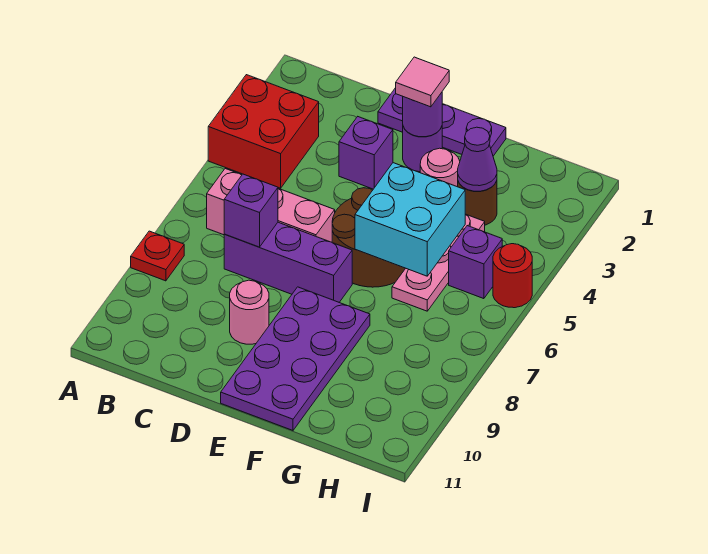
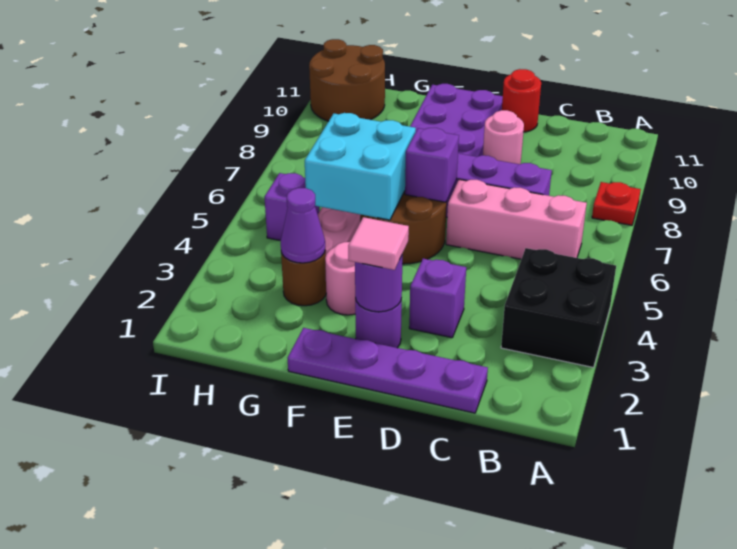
red brick A3:B4 level 1 -> black brick A3:B4 level 1
purple brick C7 level 2 -> purple brick E6 level 2
purple plate D1:F1 level 1 -> purple plate C1:F1 level 1
none -> brown round brick H10:I11 level 1
red round brick I5 level 1 -> red round brick D11 level 1

